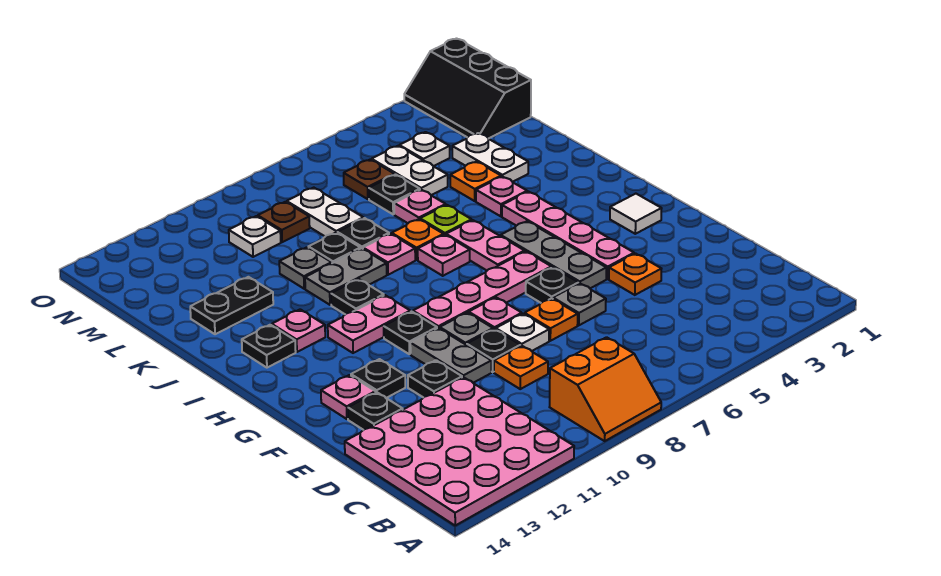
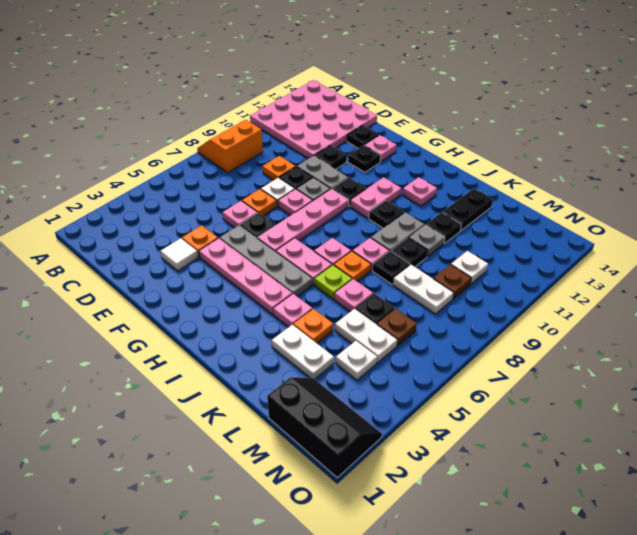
grey plate E6 level 1 -> pink plate E6 level 1
grey plate F5:H5 level 1 -> grey plate F5:I5 level 1
white tile G2 level 1 -> white tile E3 level 1
black plate I13 level 1 -> black plate K11 level 1

